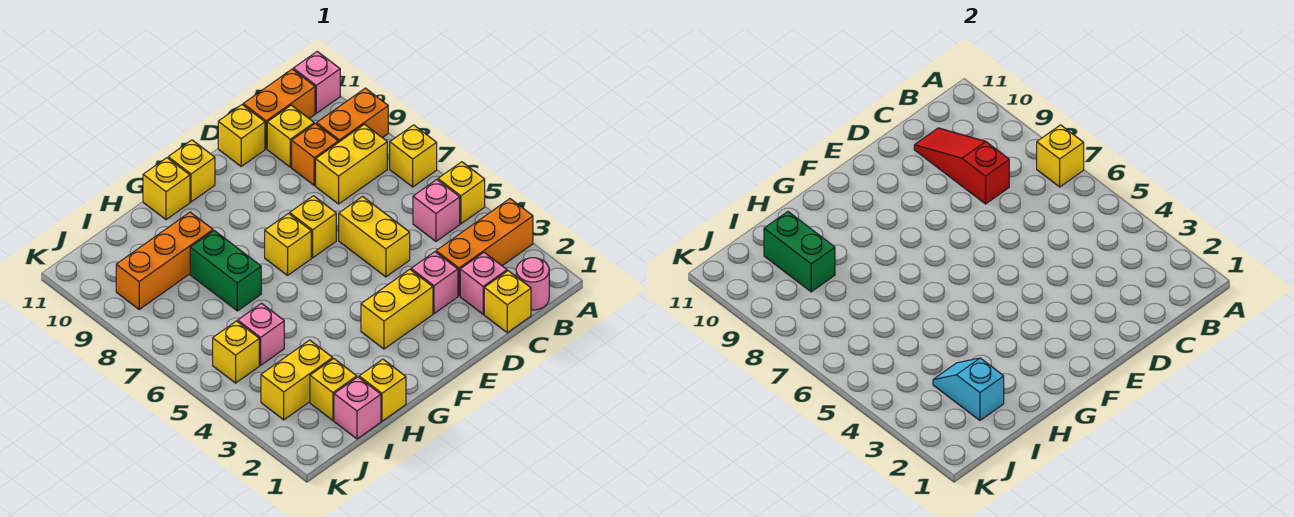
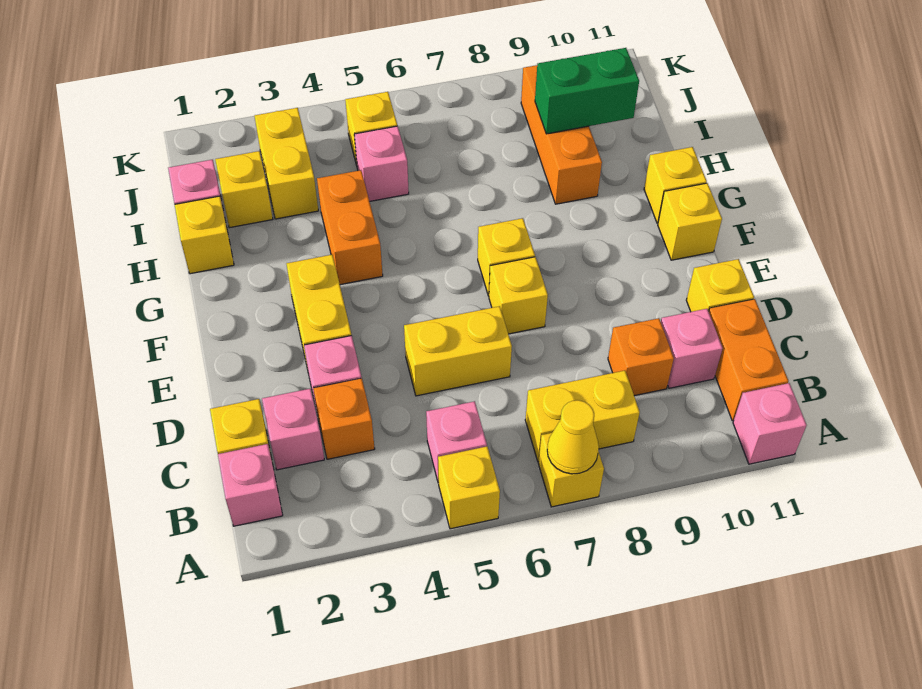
orange brick A3:C3 level 1 -> orange brick C3 level 1
yellow brick A7 level 2 -> yellow cone A7 level 2
orange brick A9:B9 level 1 -> orange brick G4:H4 level 1
pink round brick B1 level 1 -> pink brick B1 level 1
yellow brick B8:C8 level 1 -> yellow brick B7:B8 level 1
red slope C8:C10 level 2 top 8 -> none
yellow brick C10 level 1 -> pink brick C10 level 1
green brick H7:H8 level 1 -> none
cyan slope I2:I3 level 2 top 2 -> none

